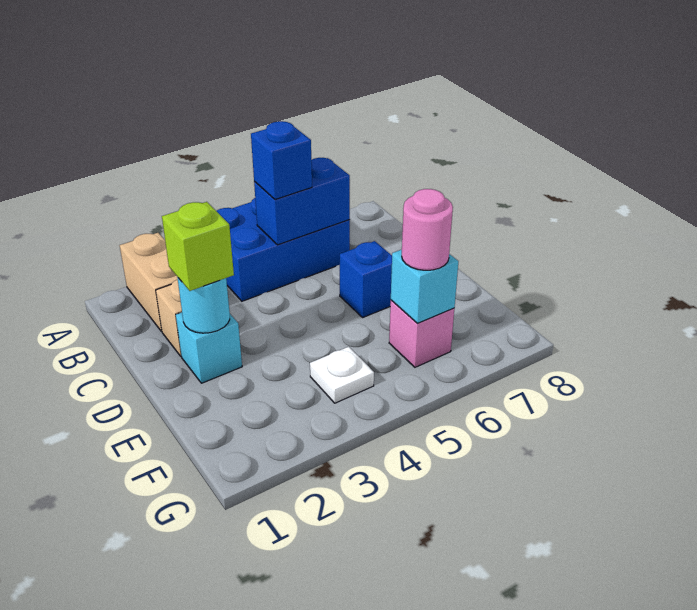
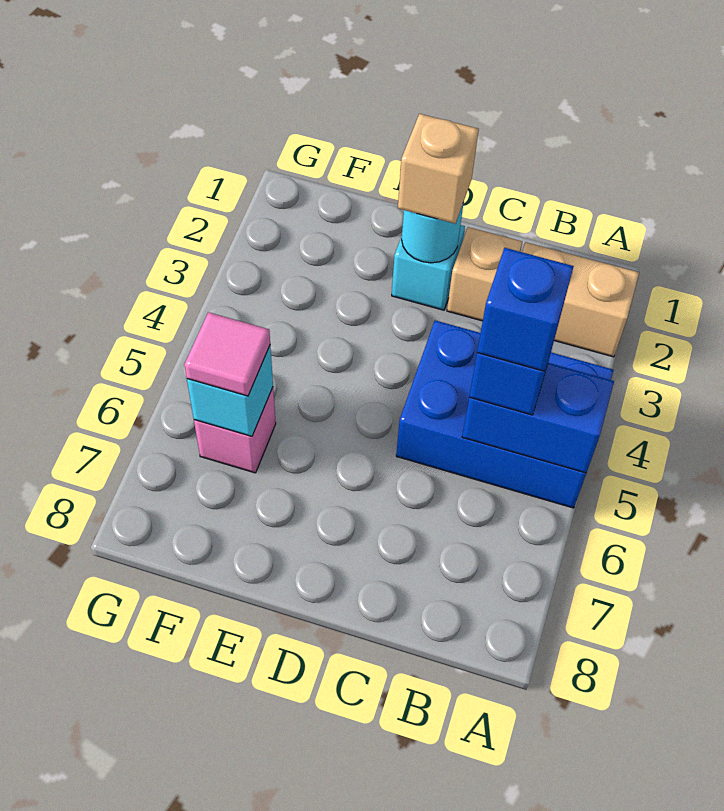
blue brick A4:B6 level 1 -> blue brick A4:C5 level 1
blue brick B5:B6 level 2 -> blue brick A5:B5 level 2
lime brick D2 level 3 -> tan brick D2 level 3
blue brick D6 level 1 -> blue brick B5 level 4
white plate F4 level 1 -> none
pink round brick F6 level 3 -> pink tile F6 level 3

